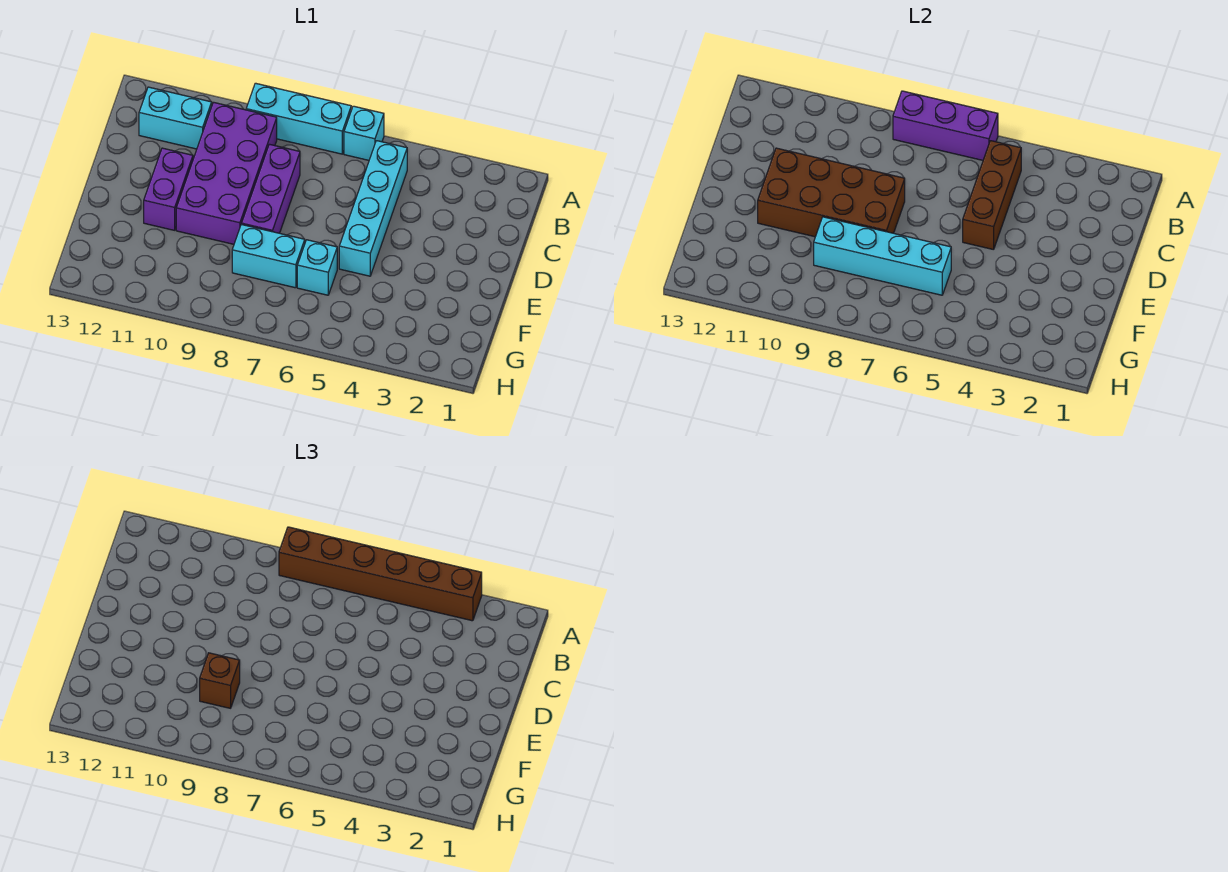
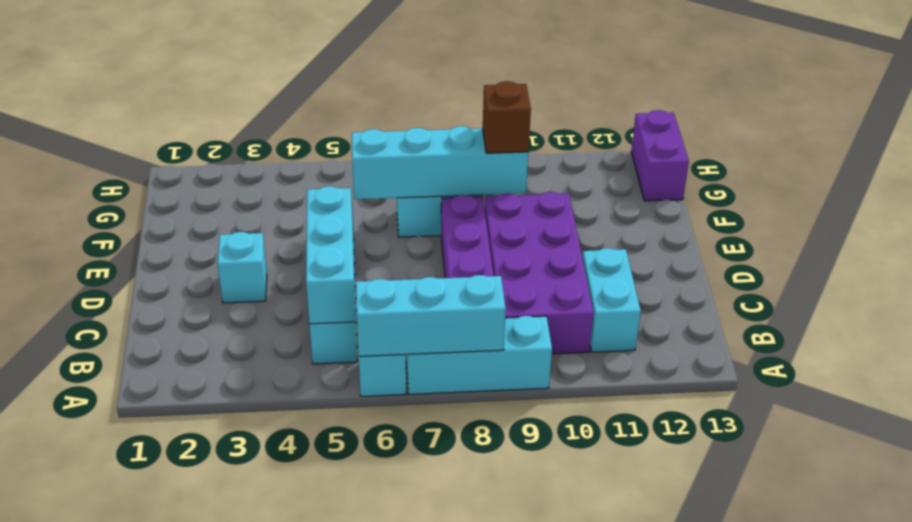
brown brick A3:A8 level 3 -> none
purple brick A6:A8 level 2 -> cyan brick A6:A8 level 2
brown brick B5:D5 level 2 -> cyan brick B5:D5 level 2
cyan brick B11:B12 level 1 -> cyan brick B11:C11 level 1
brown brick D8:E11 level 2 -> none
purple brick D11:E11 level 1 -> purple brick G13:H13 level 1
cyan brick F6 level 1 -> cyan brick D3 level 1

